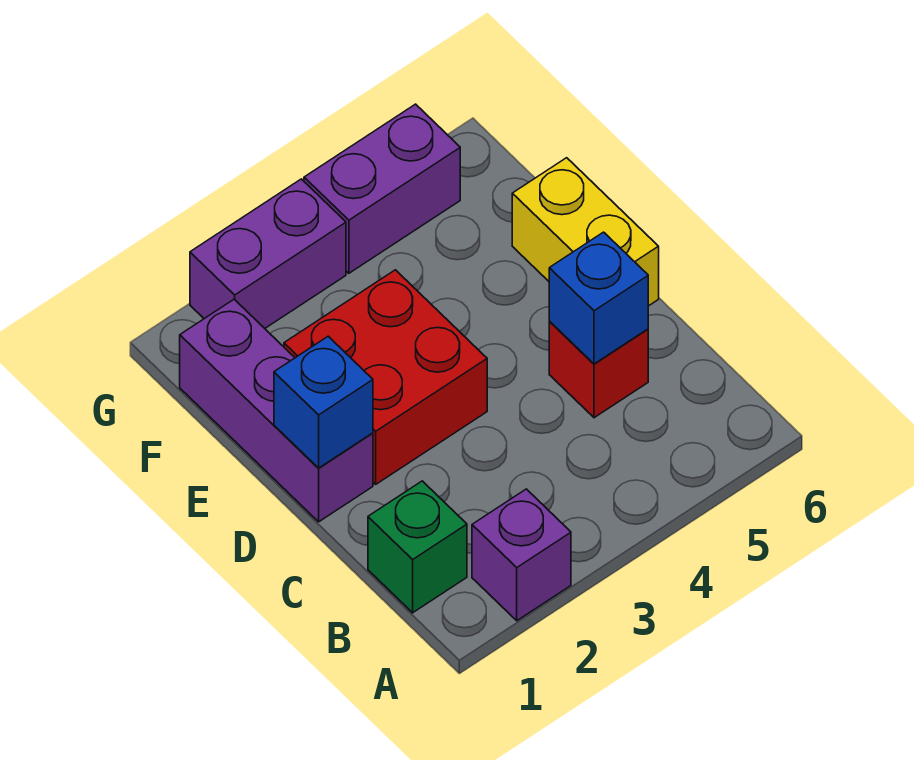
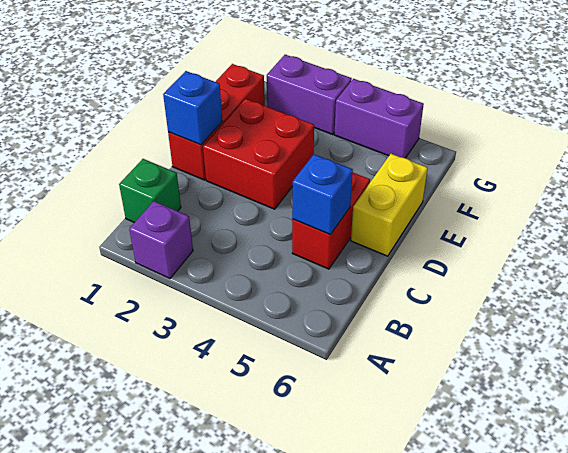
red brick C5 level 1 -> red brick C5:D5 level 1
purple brick D1:F1 level 1 -> red brick D1:F1 level 1

